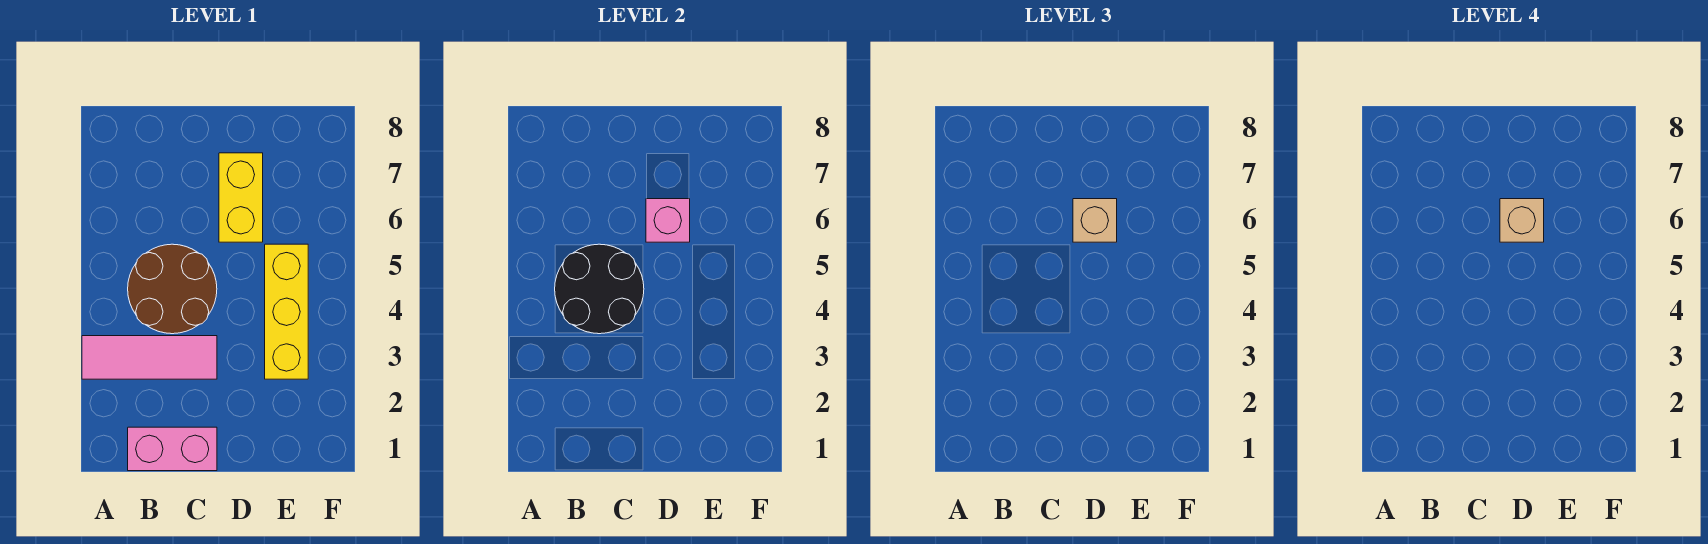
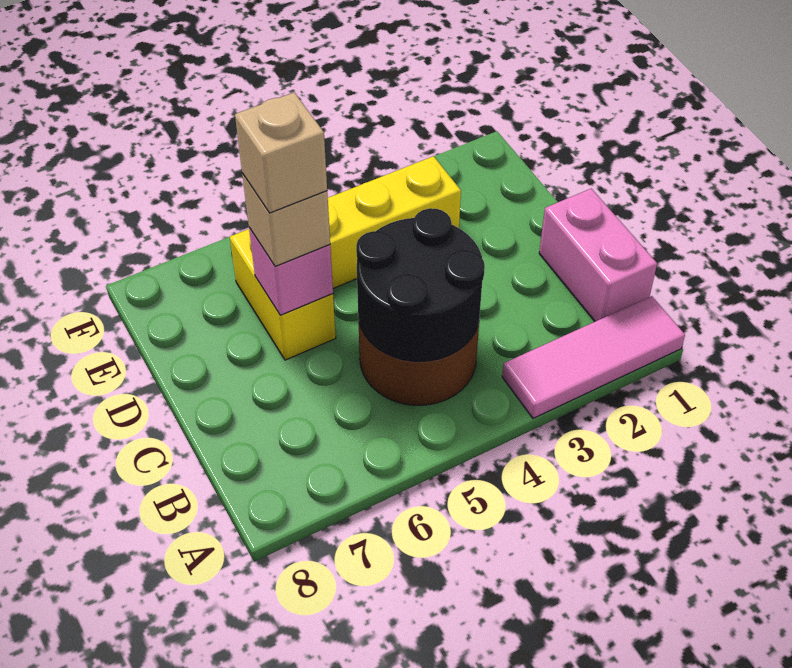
pink tile A3:C3 level 1 -> pink tile A1:A3 level 1
yellow brick D6:D7 level 1 -> yellow brick D6:E6 level 1

